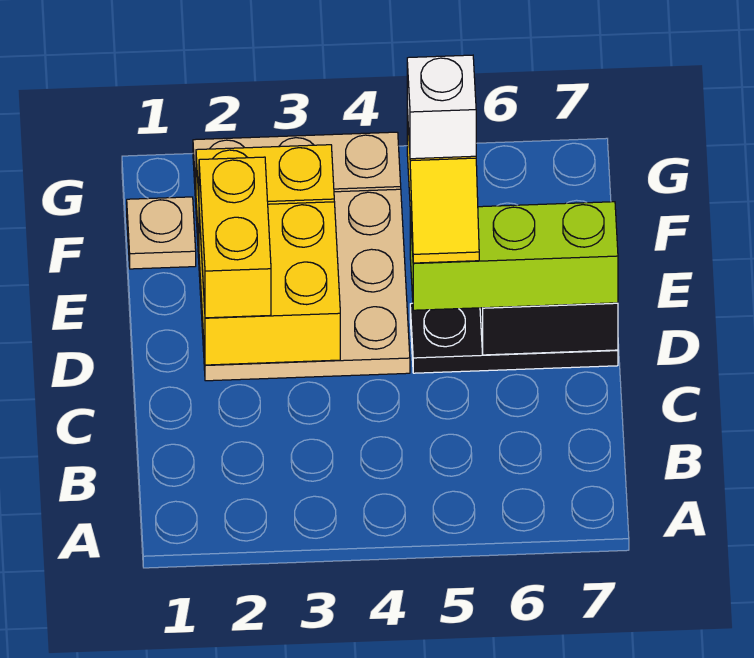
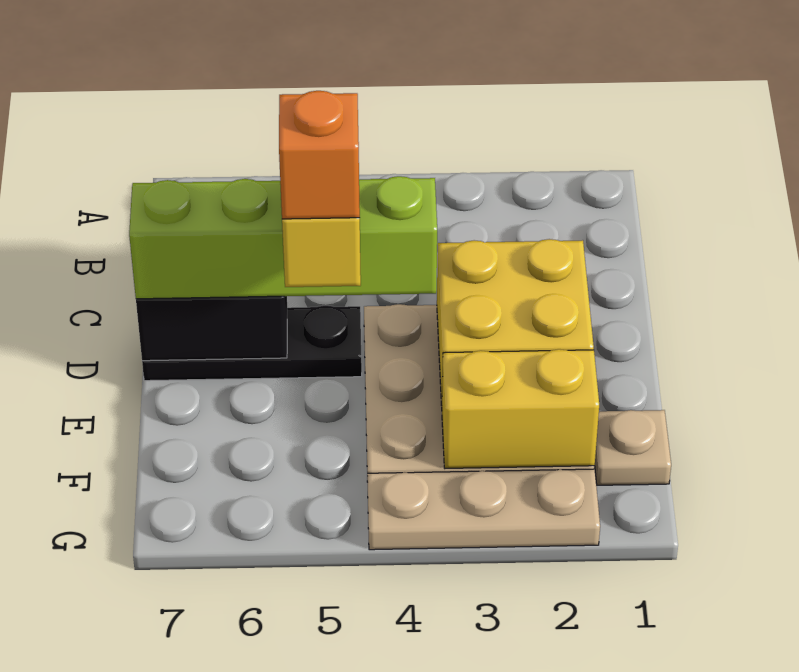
yellow brick D2:E2 level 3 -> none
lime brick D5:D7 level 3 -> lime brick D4:D7 level 3
white brick E5 level 5 -> orange brick E5 level 5

